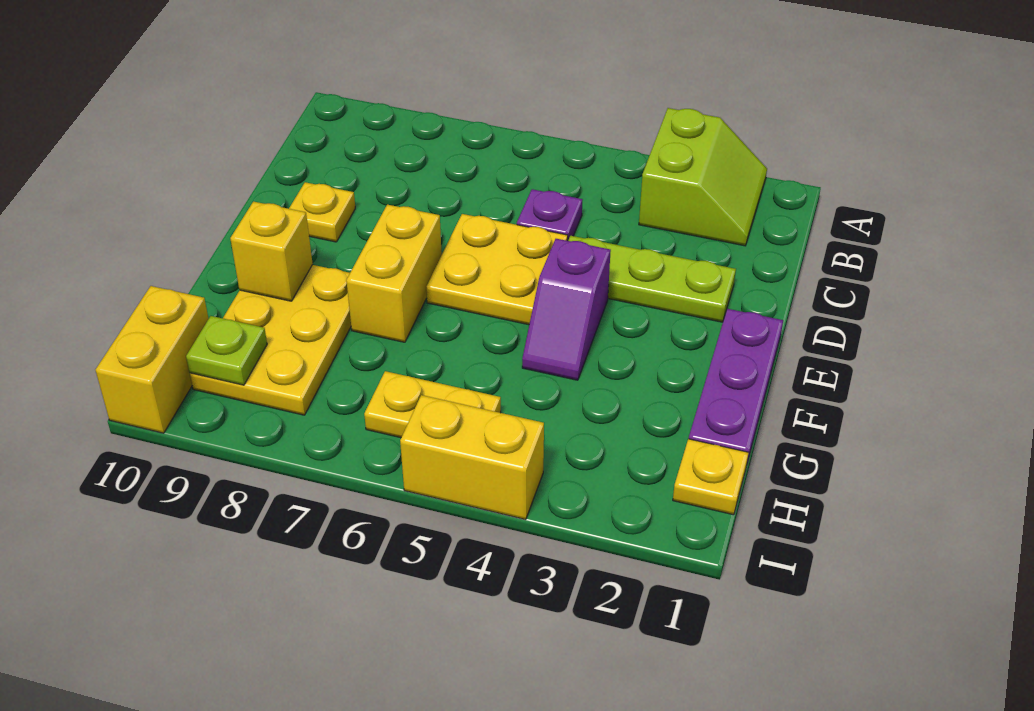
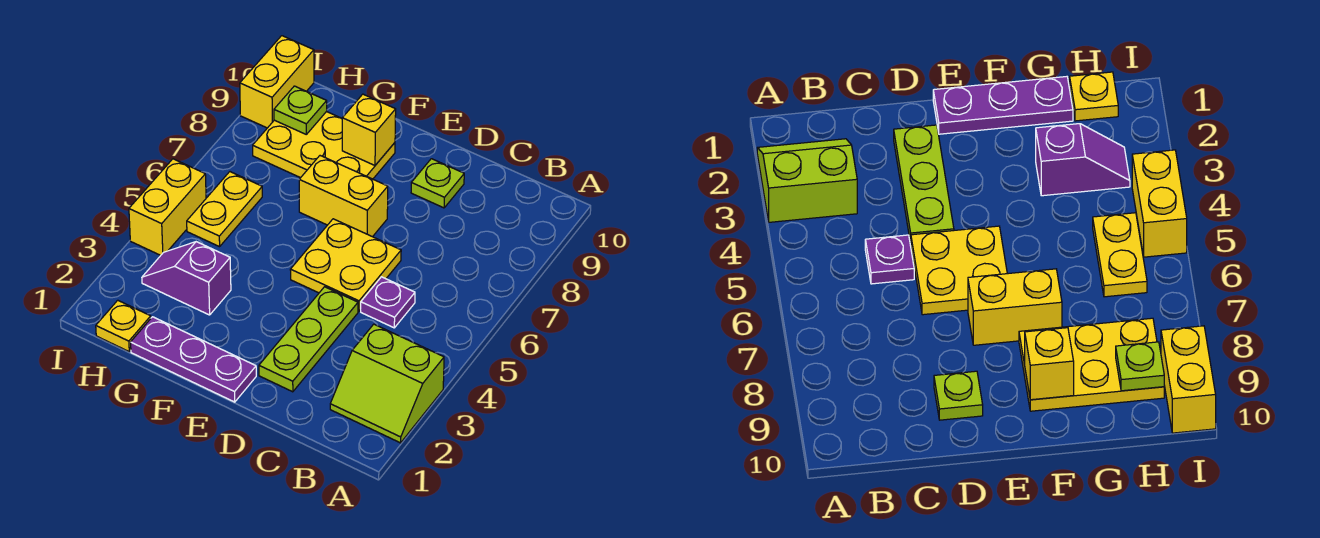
yellow plate D9 level 1 -> lime plate D9 level 1
purple slope E4:F4 level 1 top E -> purple slope G3:H3 level 1 top G
yellow brick H10:I10 level 1 -> yellow brick I9:I10 level 1

